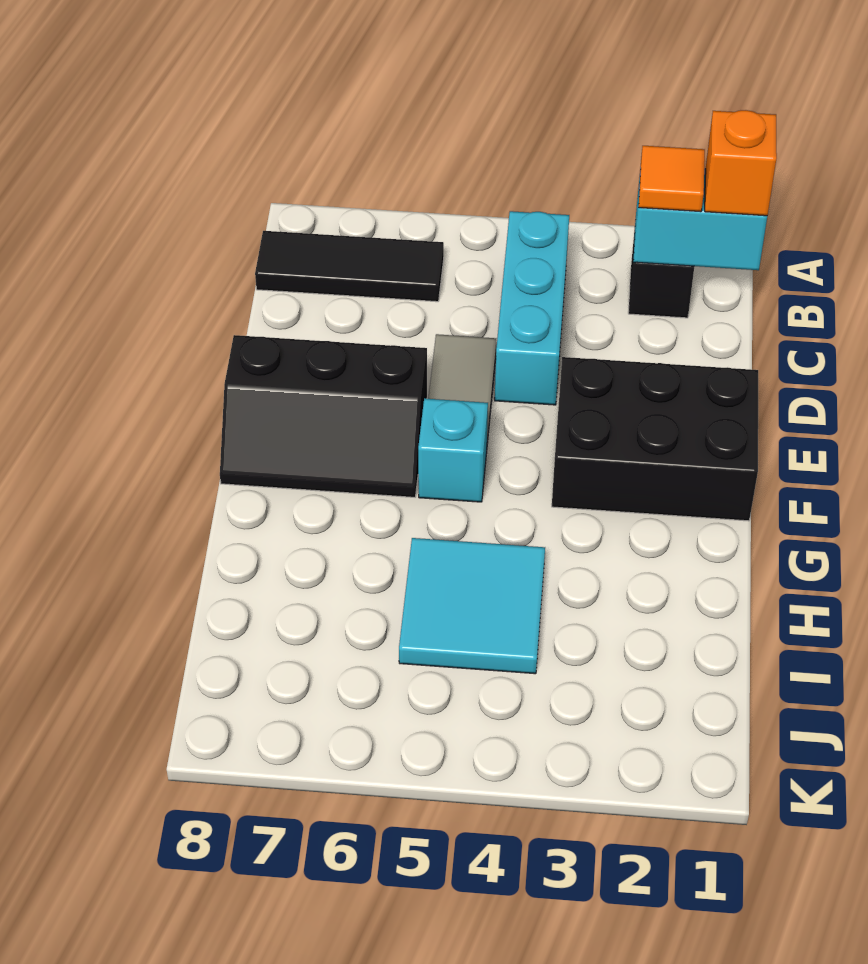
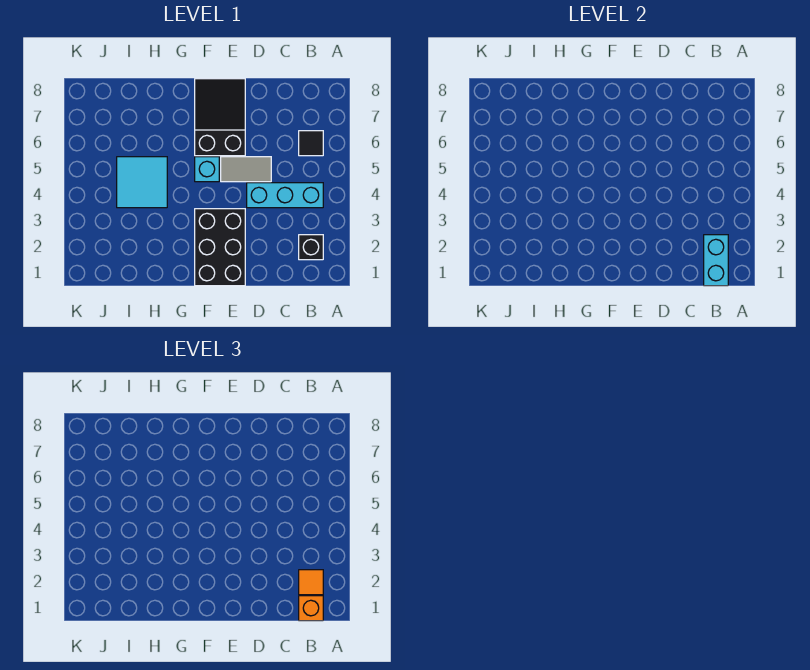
black tile B6:B8 level 1 -> black tile B6 level 1
black slope E6:F8 level 1 top E -> black slope E6:F8 level 1 top 6

